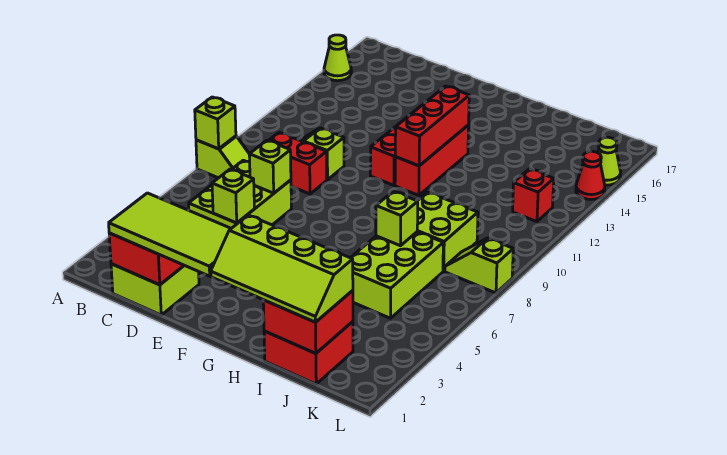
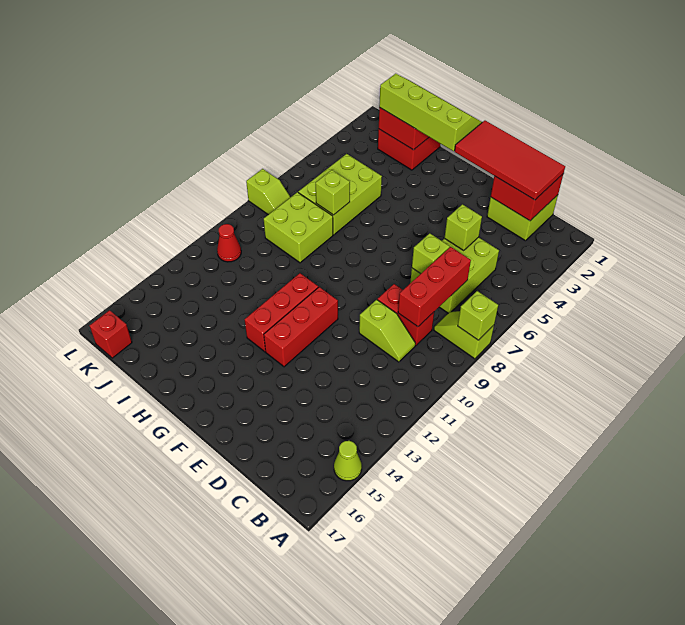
lime tile C1:F2 level 3 -> red tile C1:F2 level 3
red brick G11:G13 level 2 -> red brick C7:C9 level 2
red brick K12 level 1 -> red brick K17 level 1
red cone L14 level 1 -> red cone K11 level 1
lime cone L15 level 1 -> none

